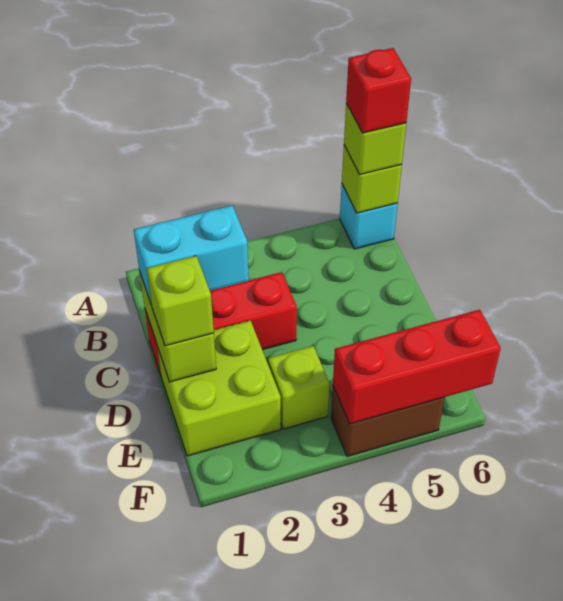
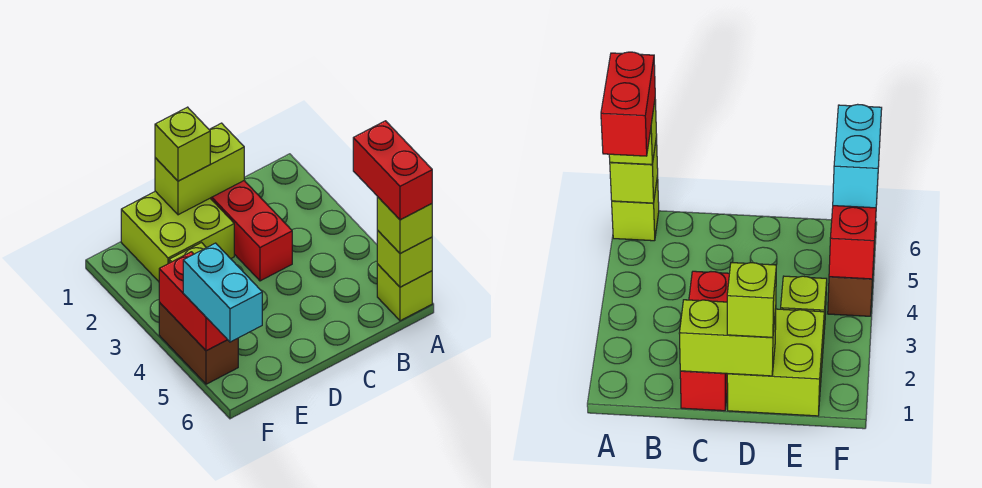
cyan brick A6 level 1 -> lime brick A6 level 1
red brick A6 level 4 -> red brick A5:A6 level 4
cyan brick C1:C2 level 3 -> cyan brick F5:F6 level 3
red brick F4:F6 level 2 -> red brick F4:F5 level 2

